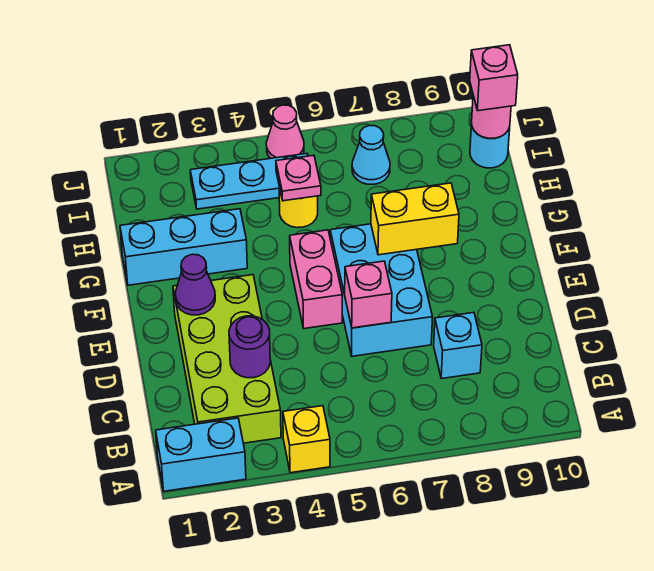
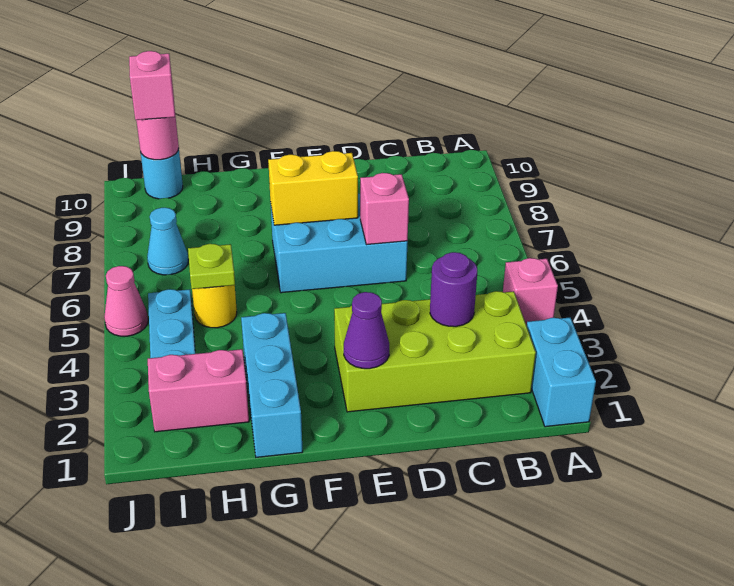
yellow brick A4 level 1 -> pink brick A4 level 1
cyan brick C8 level 1 -> none
pink brick E5:F5 level 1 -> pink brick H2:I2 level 1
yellow brick F7:F8 level 2 -> yellow brick E7:F7 level 2
pink plate H5 level 2 -> lime plate H5 level 2

